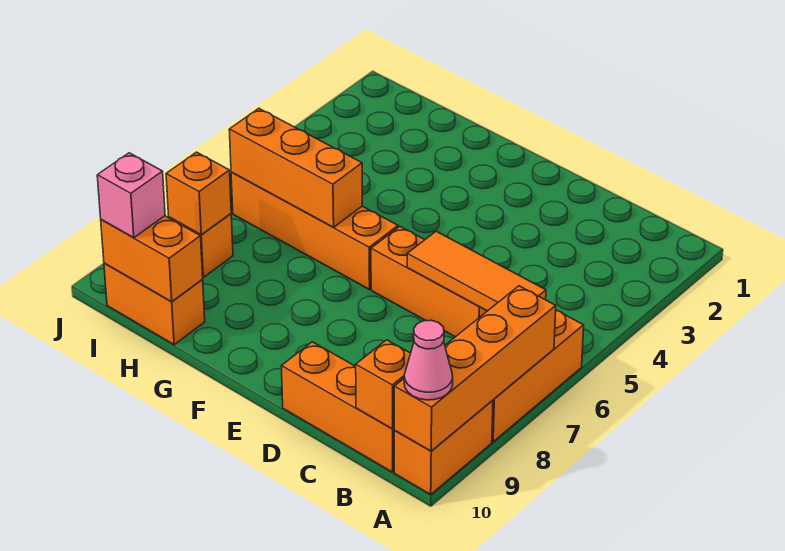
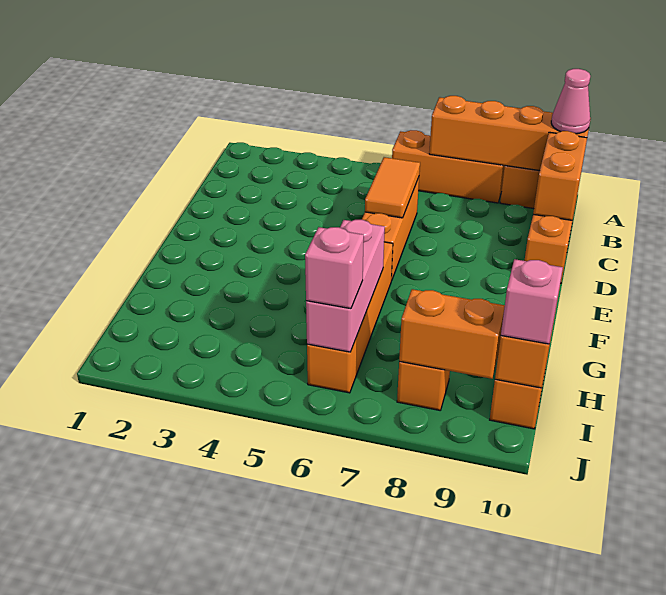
orange tile B6:D6 level 2 -> orange tile C6:D6 level 2
orange brick B10 level 2 -> orange brick B10:C10 level 2
orange brick G6:I6 level 2 -> pink brick G6:I6 level 2
none -> pink brick I6 level 3
orange brick I8 level 2 -> orange brick I8:I9 level 2

